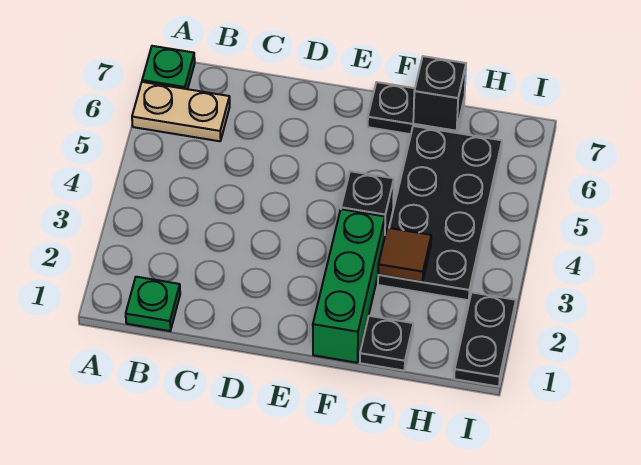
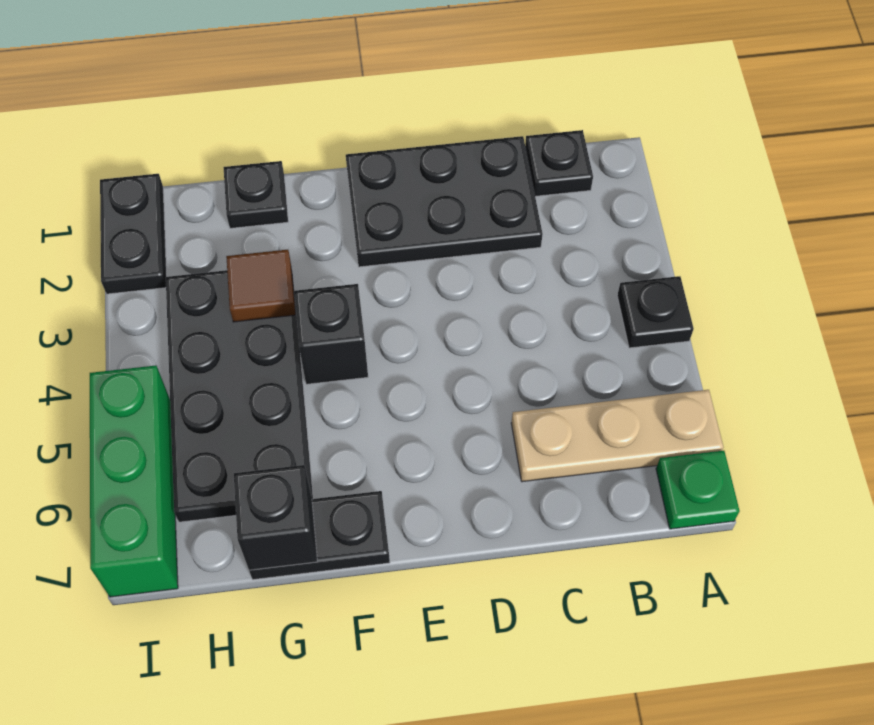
none -> black plate A4 level 1
tan plate A6:B6 level 1 -> tan plate A6:C6 level 1
green plate B1 level 1 -> black plate B1 level 1
none -> black plate C1:E2 level 1
green brick F1:F3 level 1 -> green brick I5:I7 level 1

